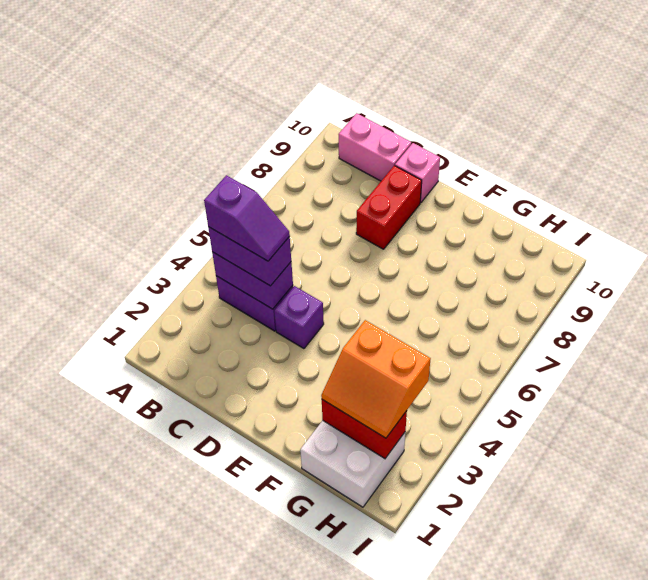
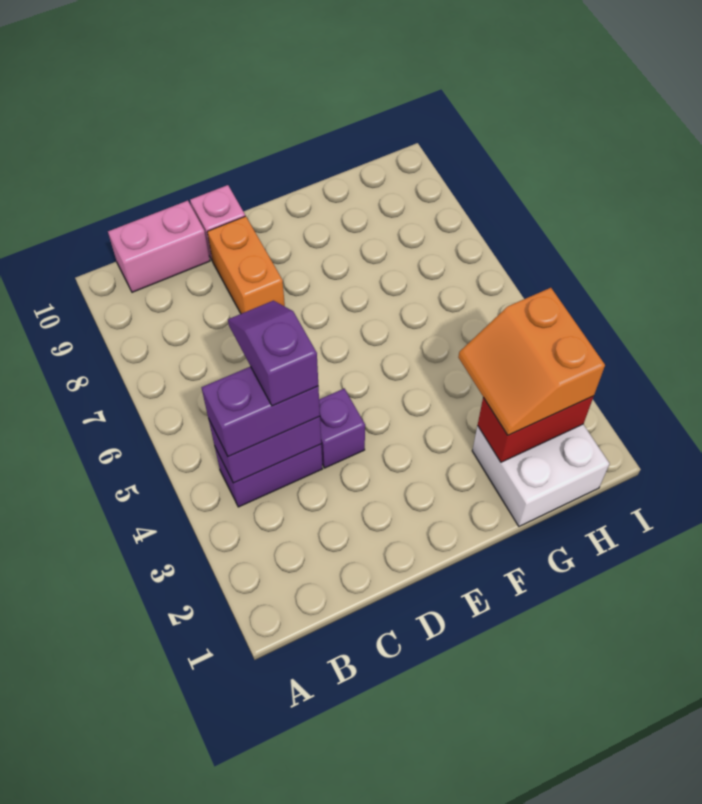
purple slope B4:C4 level 4 top B -> purple slope C4:C5 level 4 top 4
red brick D8:D9 level 1 -> orange brick D8:D9 level 1
orange slope G2:H3 level 3 top 3 -> orange slope G2:H3 level 3 top H

